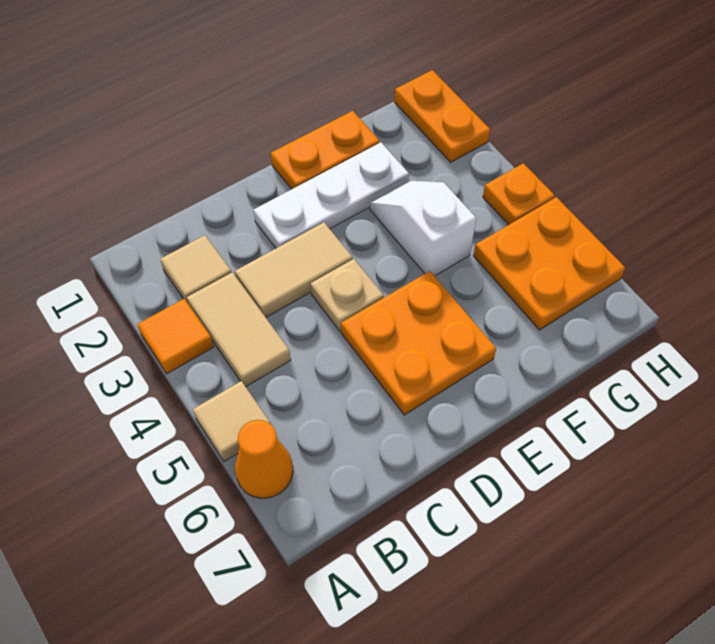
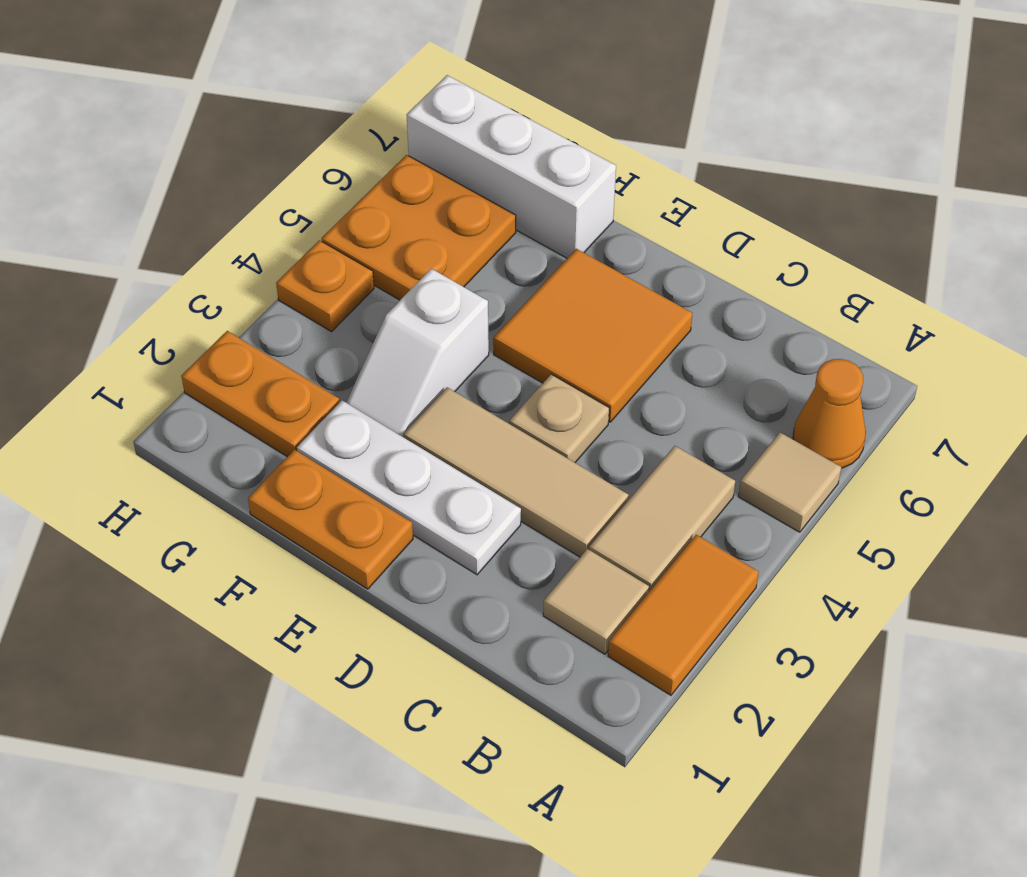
orange tile A3 level 1 -> orange tile A2:A3 level 1
tan tile C3:D3 level 1 -> tan tile C3:E3 level 1
orange plate D5:E6 level 1 -> orange tile D5:E6 level 1
none -> white brick F7:H7 level 1
orange plate H1:H2 level 1 -> orange plate G2:H2 level 1

